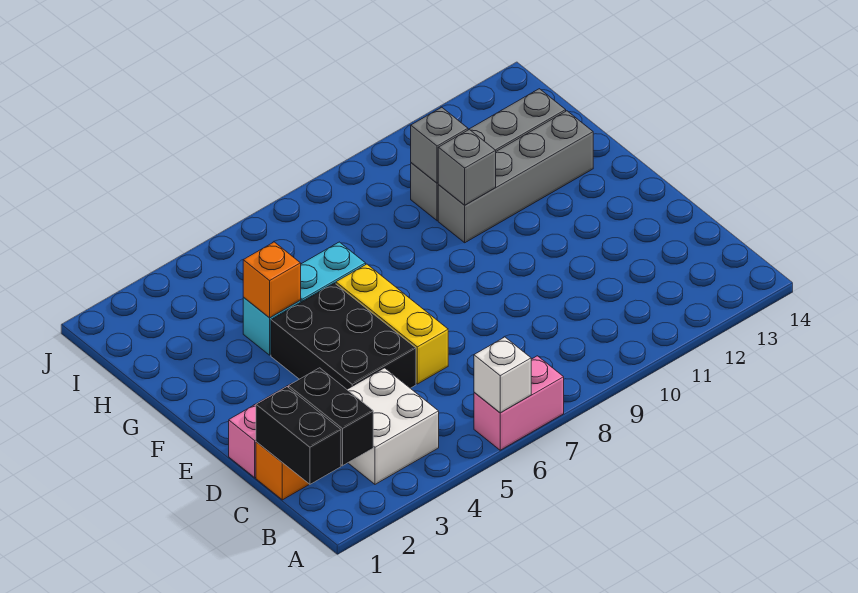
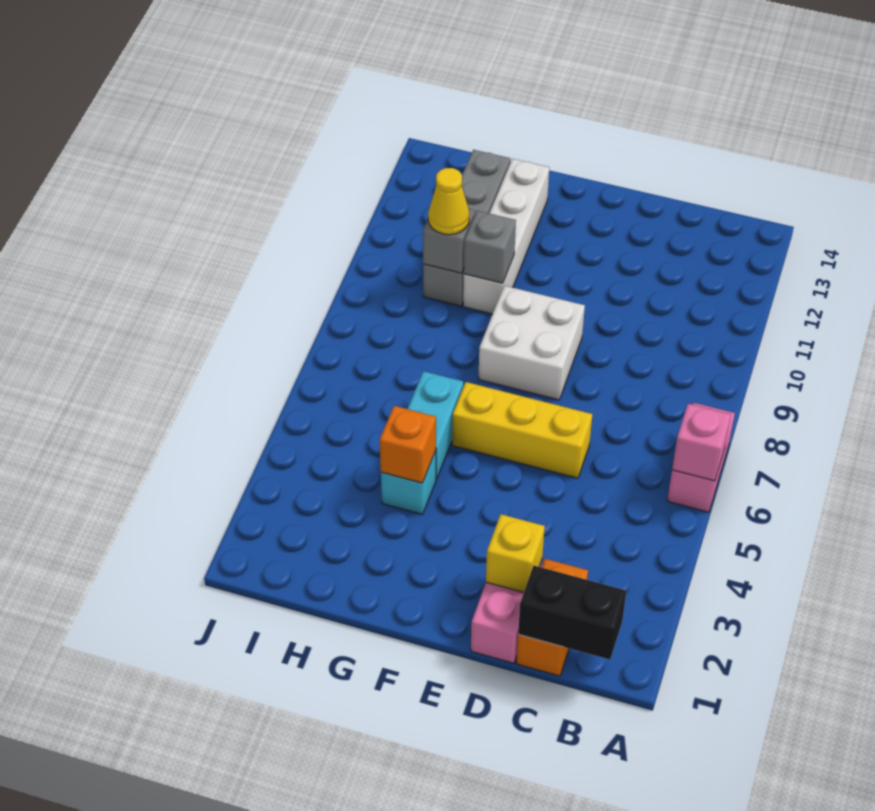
white brick A6 level 2 -> pink brick A6 level 2
black brick B2:C2 level 2 -> none
white brick B3:C4 level 1 -> white brick E8:F9 level 1
none -> yellow brick D2 level 2
black brick D4:F5 level 1 -> none
grey brick G10:G13 level 1 -> white brick G10:G13 level 1
none -> yellow cone H10 level 3

